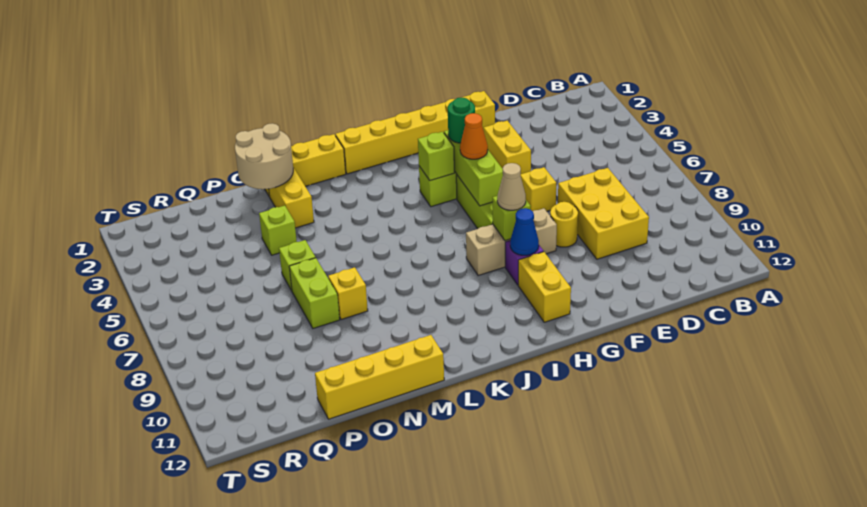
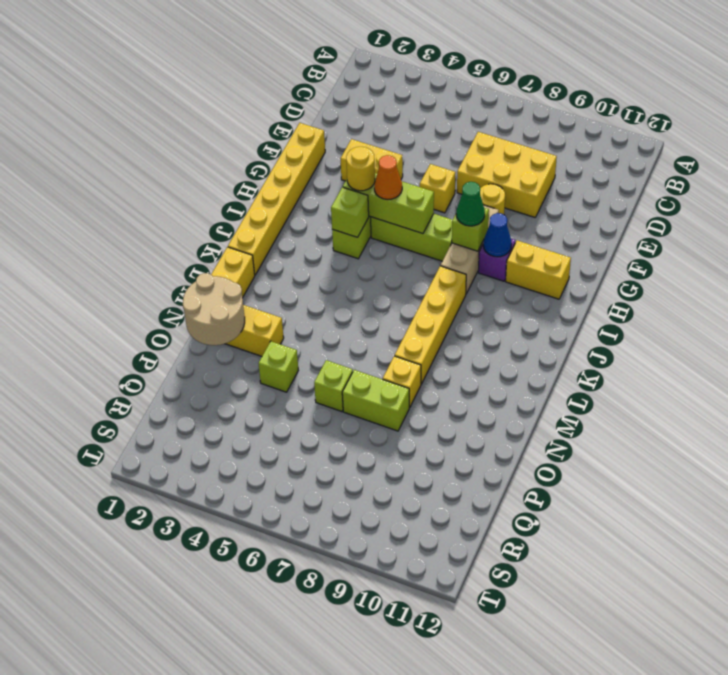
green round brick H4 level 3 -> yellow round brick H4 level 3
tan cone H8 level 3 -> green cone H8 level 3
yellow brick M12:P12 level 1 -> yellow brick J8:M8 level 1

